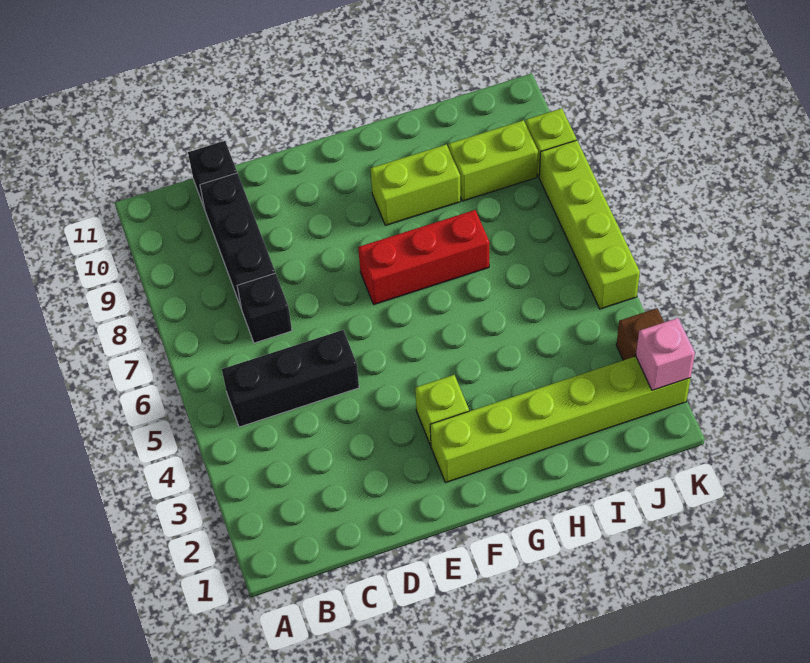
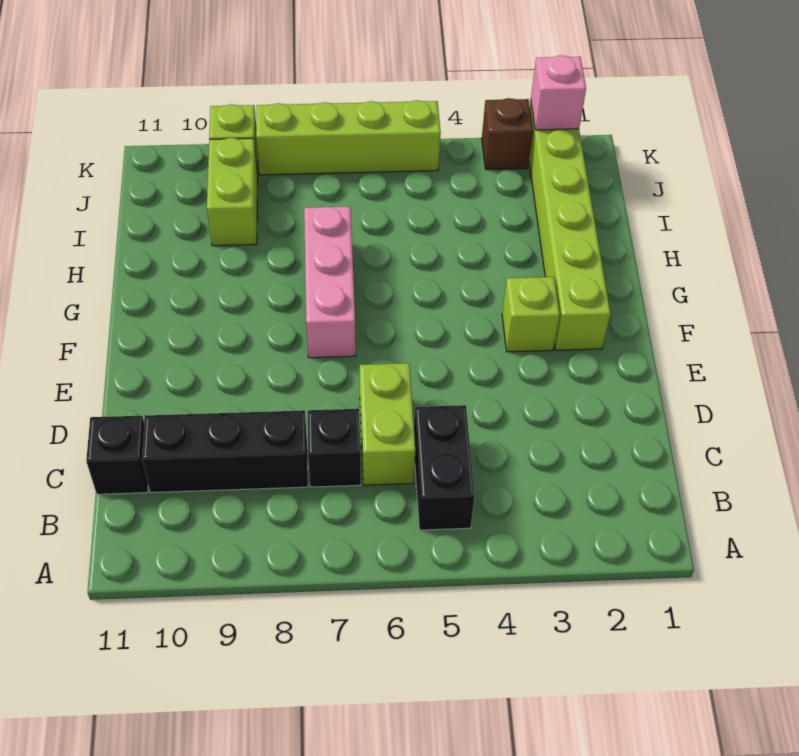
black brick B5:D5 level 1 -> black brick B5:C5 level 1
red brick F7:H7 level 1 -> pink brick F7:H7 level 1
lime brick G9:H9 level 1 -> lime brick C6:D6 level 1

